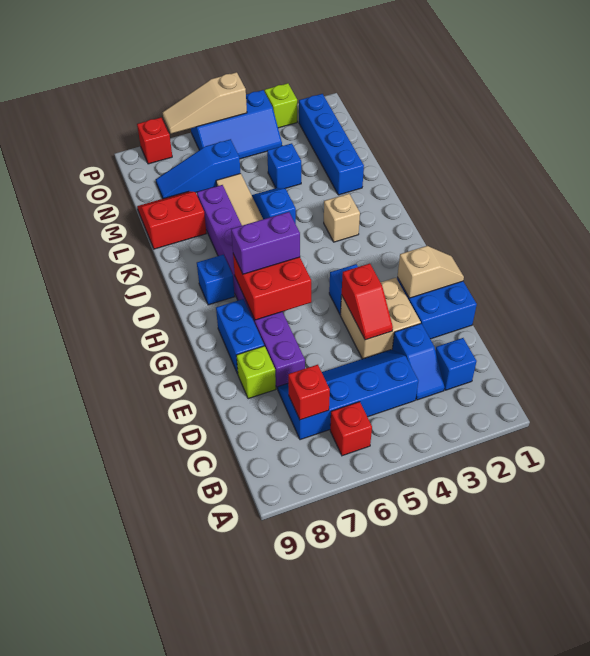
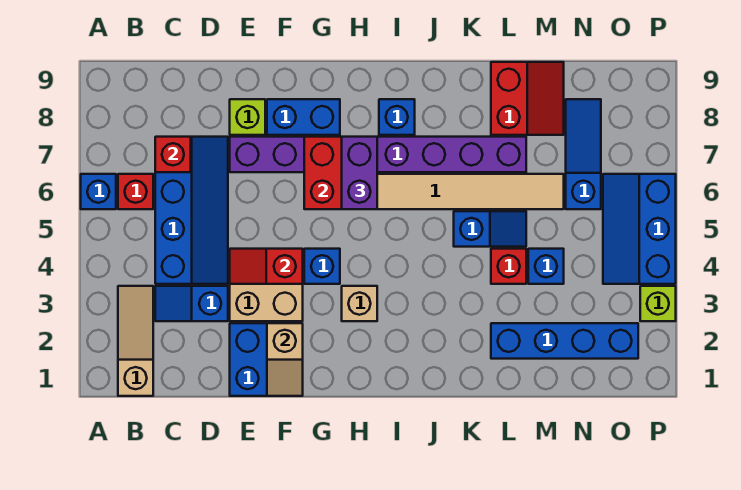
blue brick C2 level 1 -> blue brick A6 level 1
tan brick J3 level 1 -> tan brick H3 level 1
tan slope P5:P7 level 2 top 5 -> tan slope B1:B3 level 1 top 1
red brick P8 level 1 -> red brick L4 level 1

